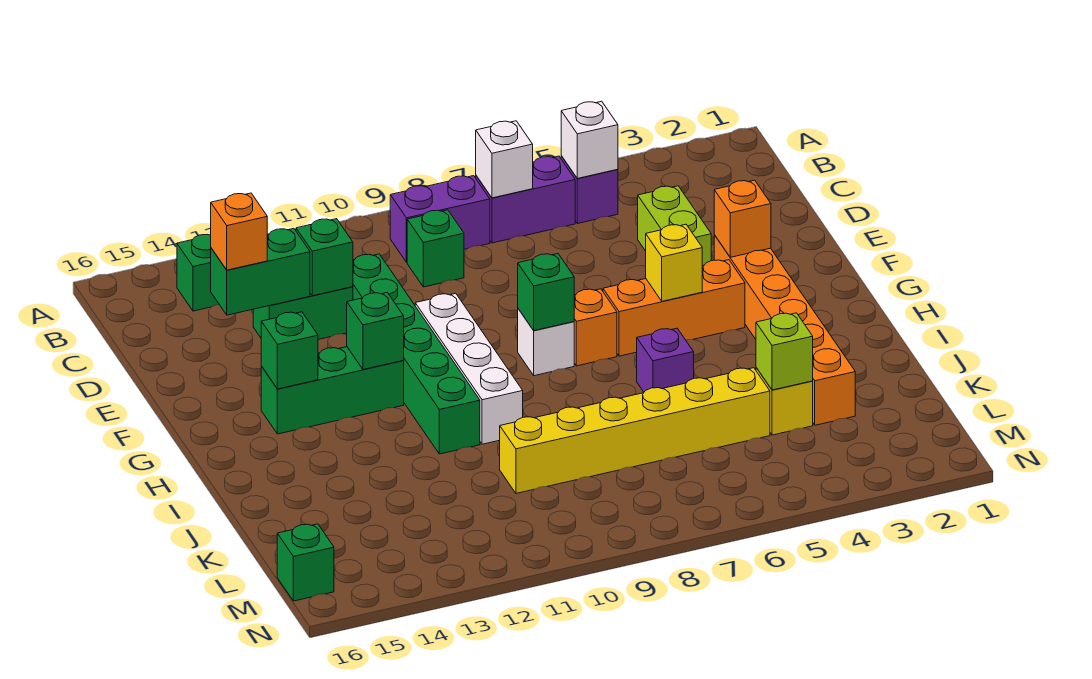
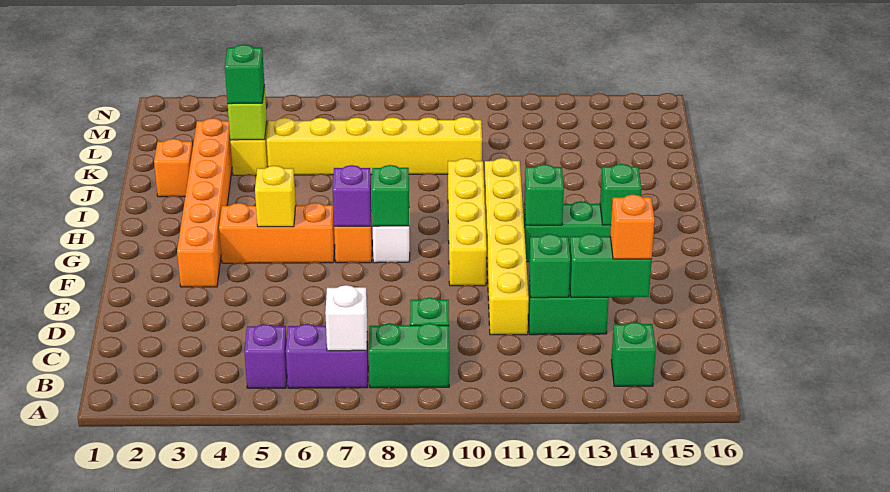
white brick B5 level 2 -> none
purple brick B8:B9 level 1 -> green brick B8:B9 level 1
lime brick D4:E4 level 1 -> none
green brick D11:I11 level 1 -> yellow brick D11:I11 level 1
orange brick F3 level 2 -> orange brick J2 level 1
white brick F10:I10 level 1 -> yellow brick F10:I10 level 1
purple brick I6 level 1 -> purple brick G7 level 2
green brick M16 level 1 -> green brick K4 level 3

